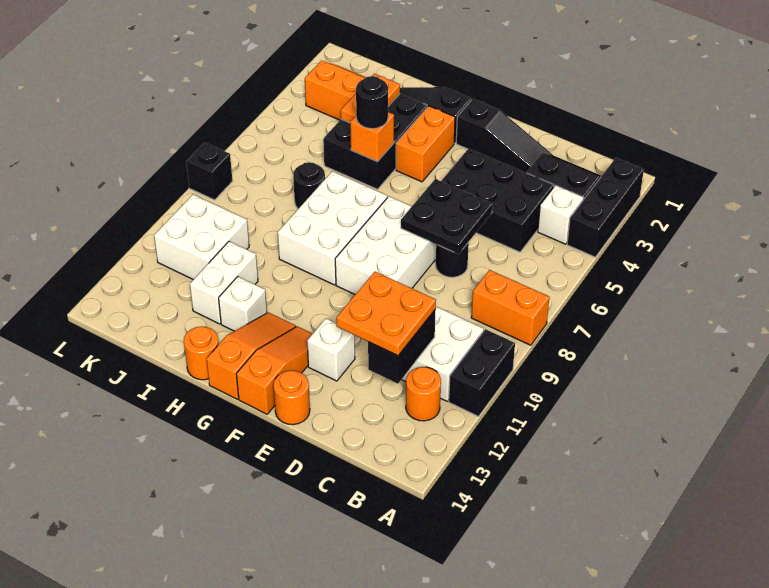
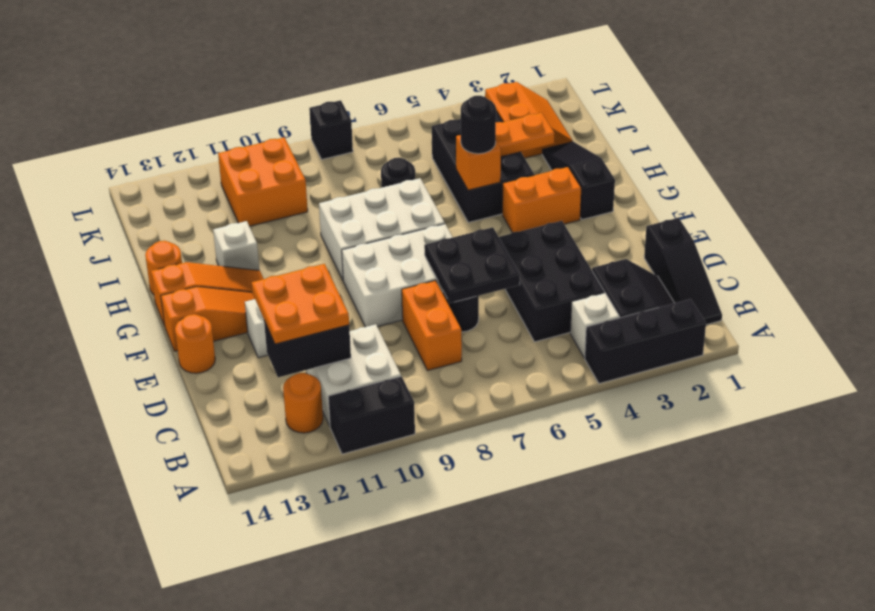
orange brick A8:B8 level 1 -> orange brick C8:D8 level 1
black slope D2:F2 level 1 top F -> black slope B1:D1 level 1 top D
black brick H3:I5 level 1 -> black brick H4:J5 level 1
white brick I11:I12 level 1 -> none
white brick J10:K11 level 1 -> orange brick J10:K11 level 1

